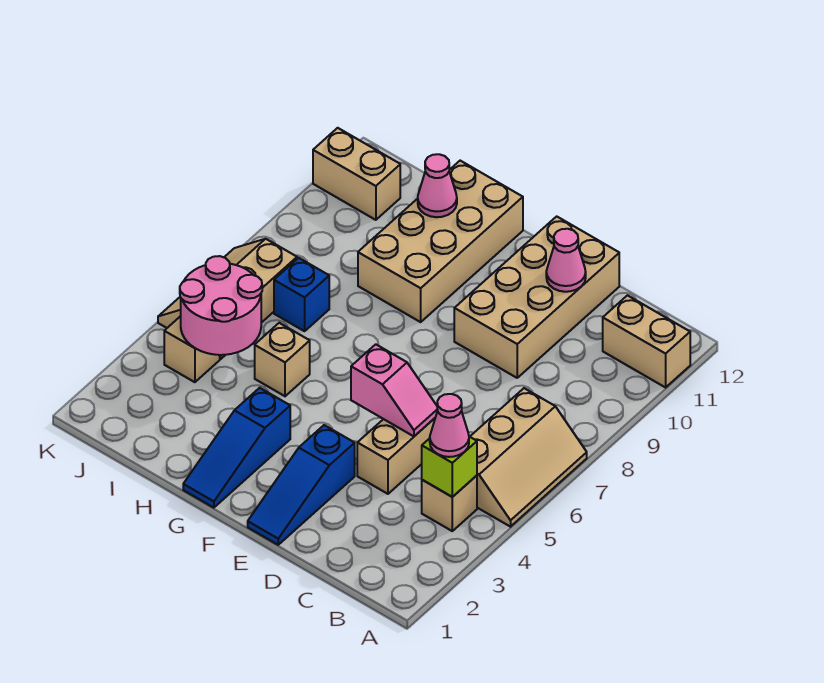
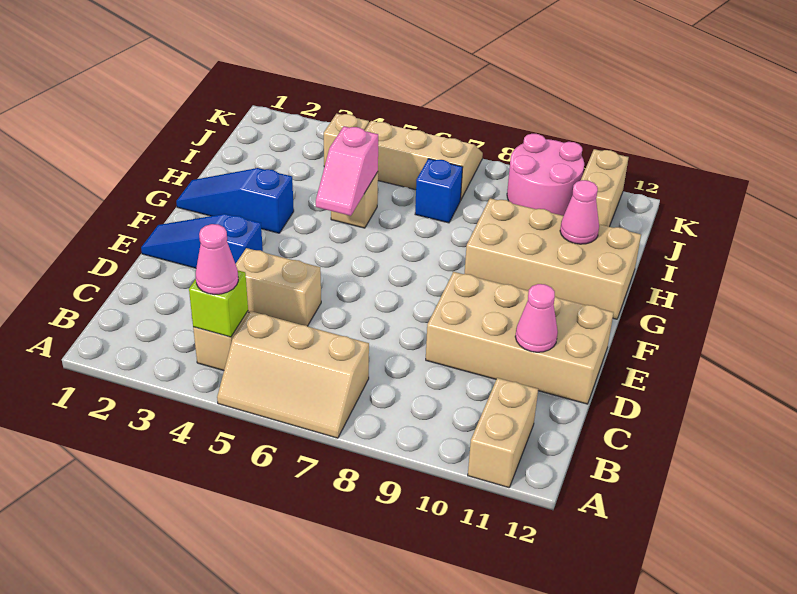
pink slope D5:E5 level 2 top E -> pink slope G5:H5 level 2 top H
pink round brick I4:J5 level 2 -> pink round brick J9:K10 level 1

